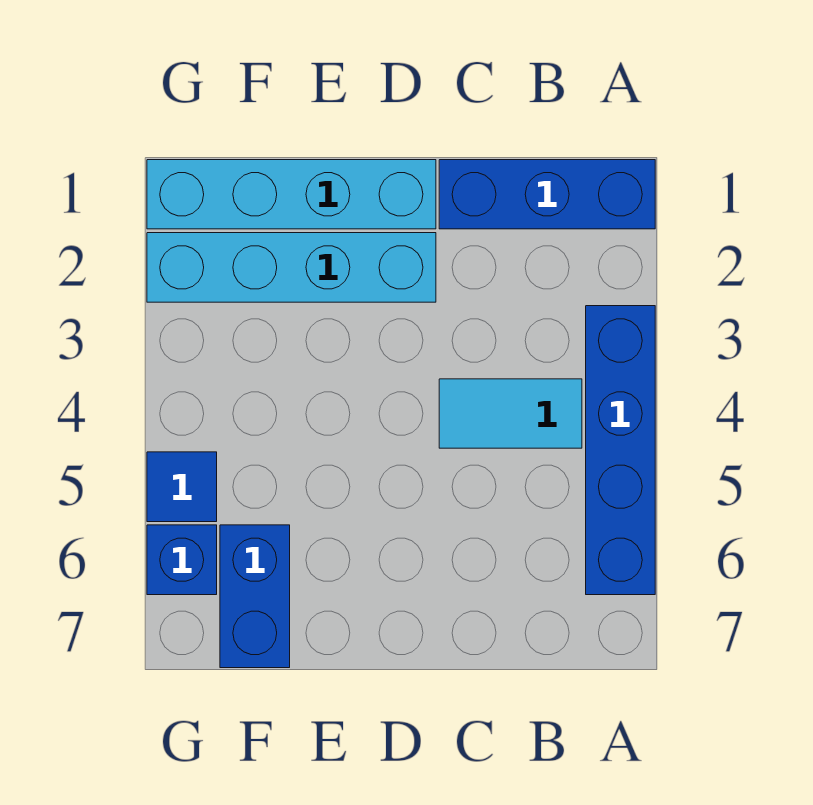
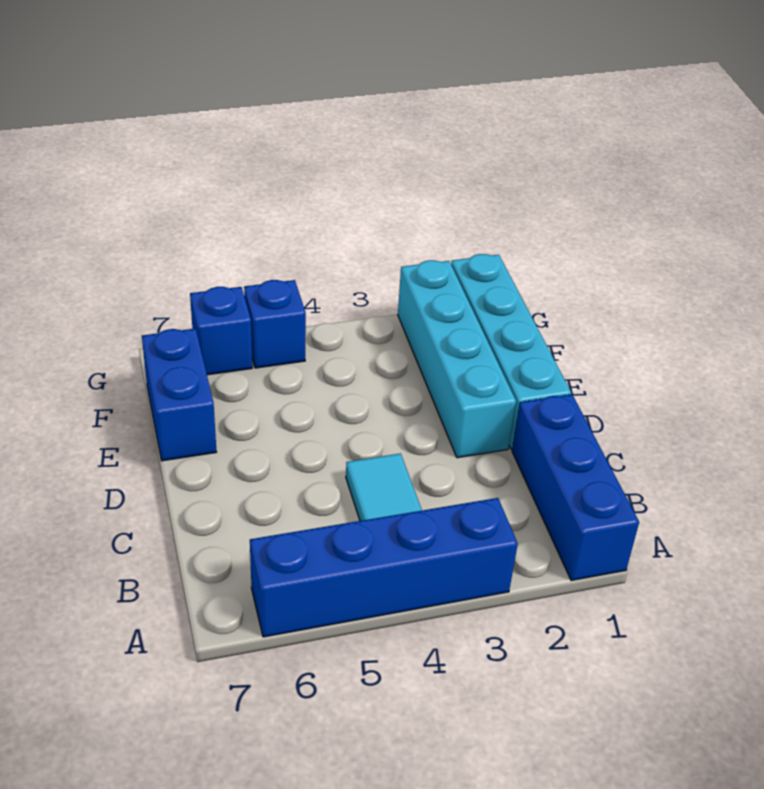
blue brick F6:F7 level 1 -> blue brick E7:F7 level 1
blue tile G5 level 1 -> blue brick G5 level 1

